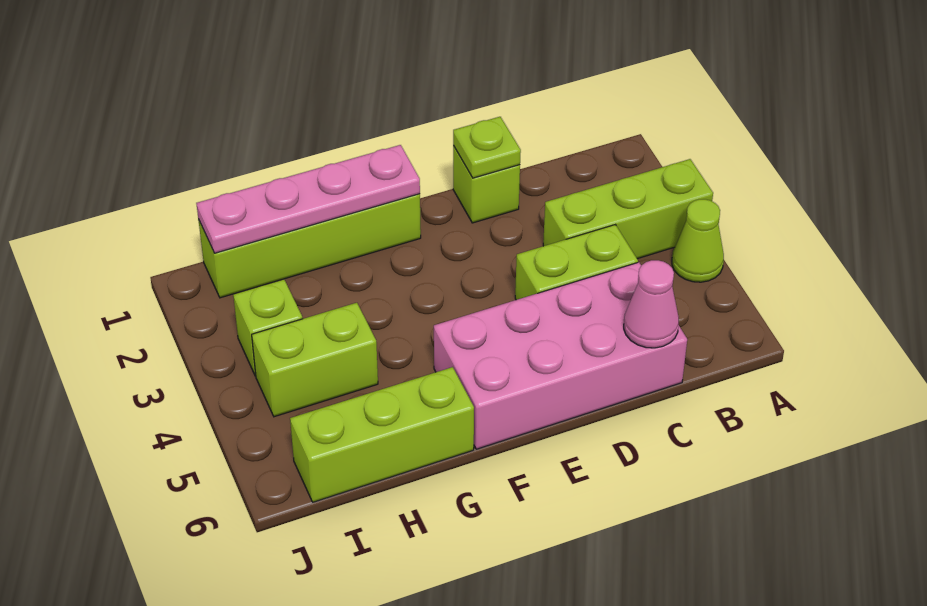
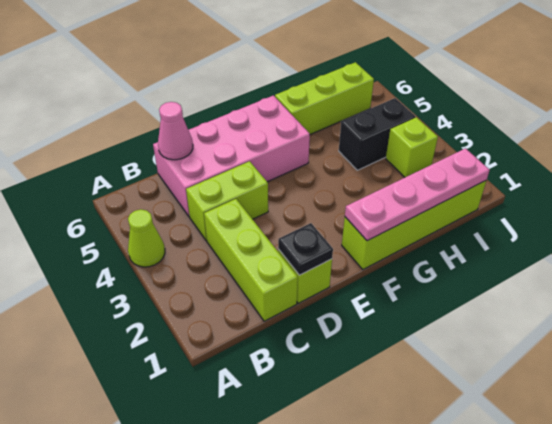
lime brick A3:C3 level 1 -> lime brick C1:C3 level 1
lime plate D1 level 2 -> black plate D1 level 2
lime brick H4:I4 level 1 -> black brick H4:I4 level 1

